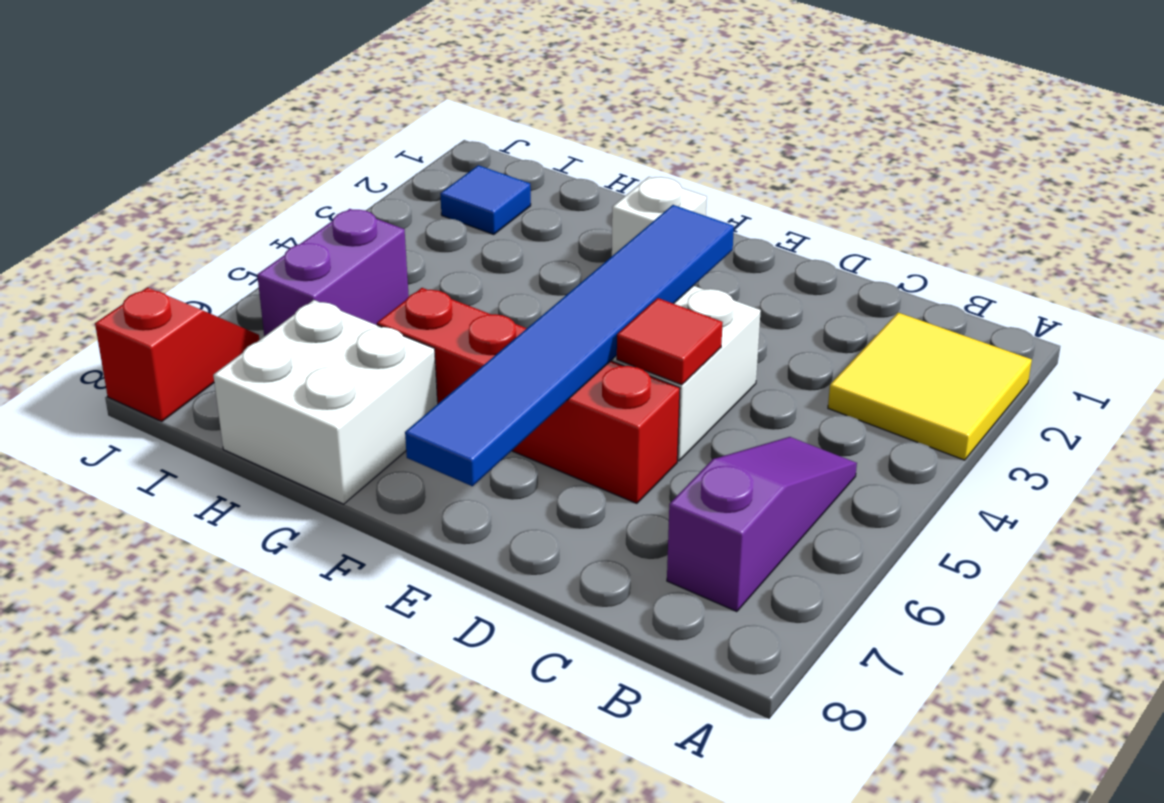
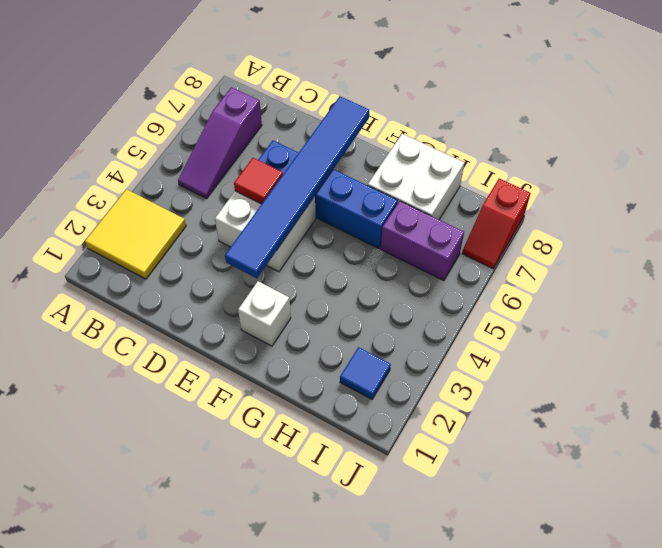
red brick D6:G6 level 1 -> blue brick D6:G6 level 1
purple brick I5:I6 level 1 -> purple brick H6:I6 level 1

